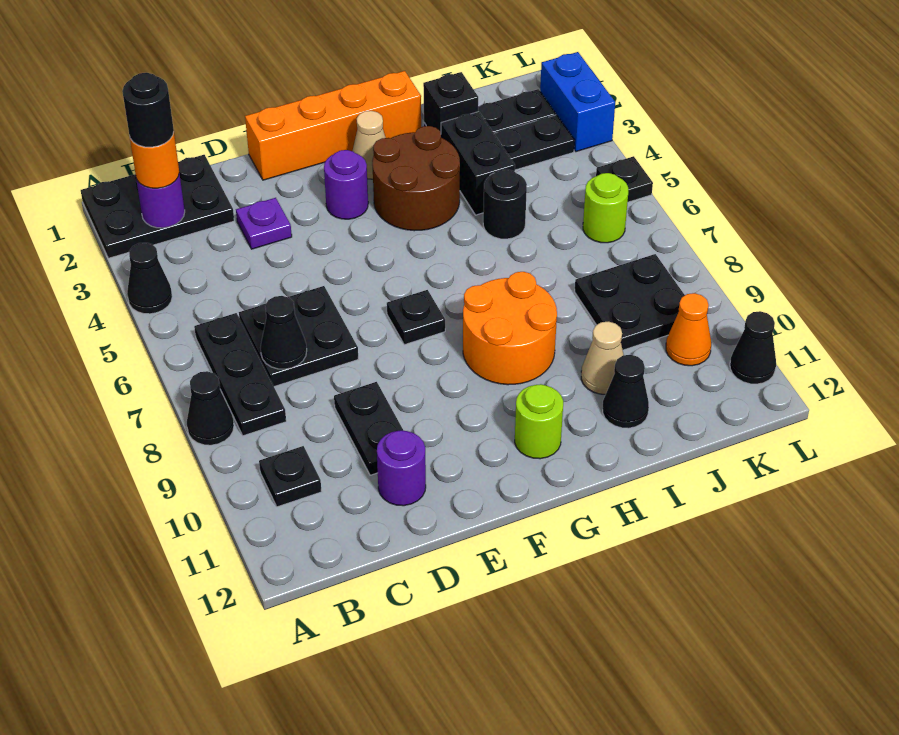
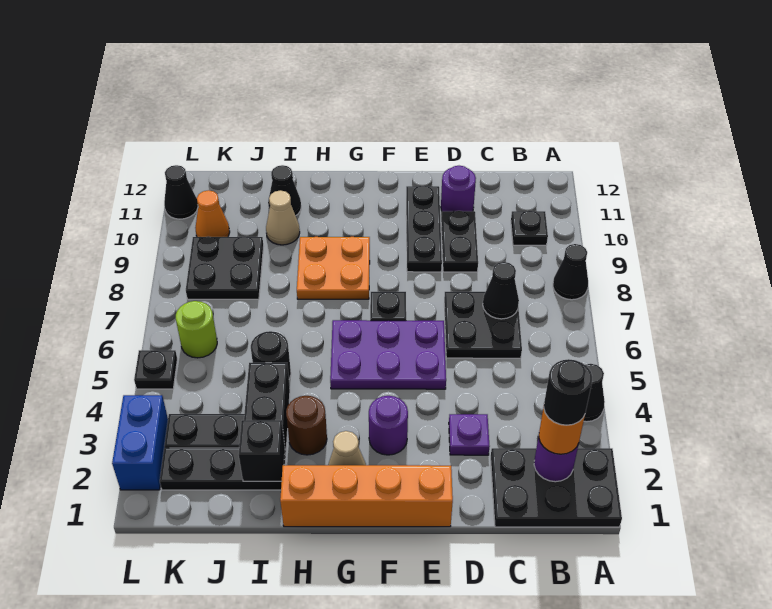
black plate B6:B8 level 1 -> black plate E9:E11 level 1
none -> purple plate E5:G6 level 1
brown round brick G3:H4 level 1 -> brown round brick H3 level 1
orange round brick G8:H9 level 1 -> orange plate G8:H9 level 1
lime round brick G11 level 1 -> none

